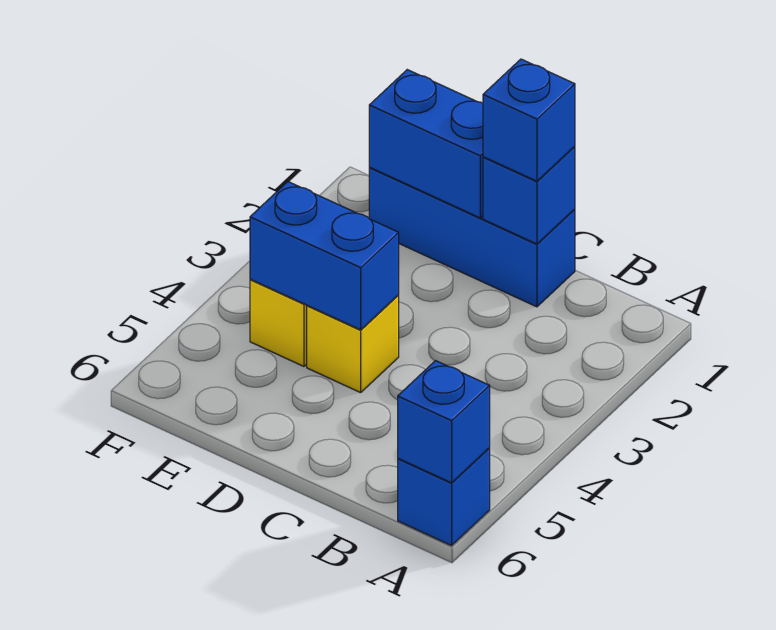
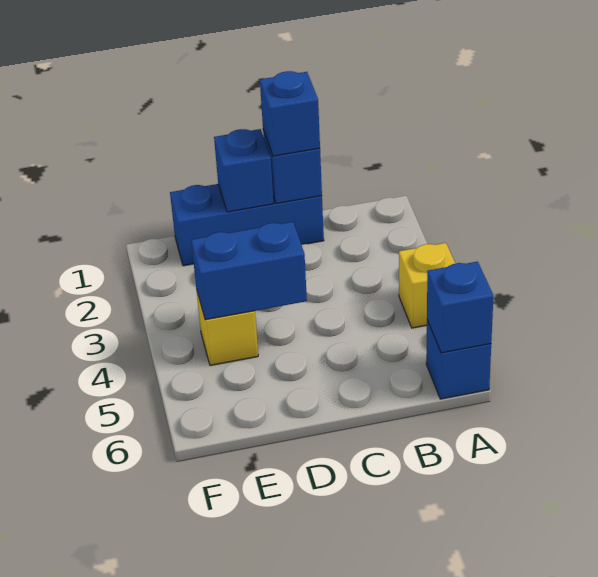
blue brick D1:E1 level 2 -> blue brick D1 level 2
yellow brick D4 level 1 -> yellow brick A4 level 1

